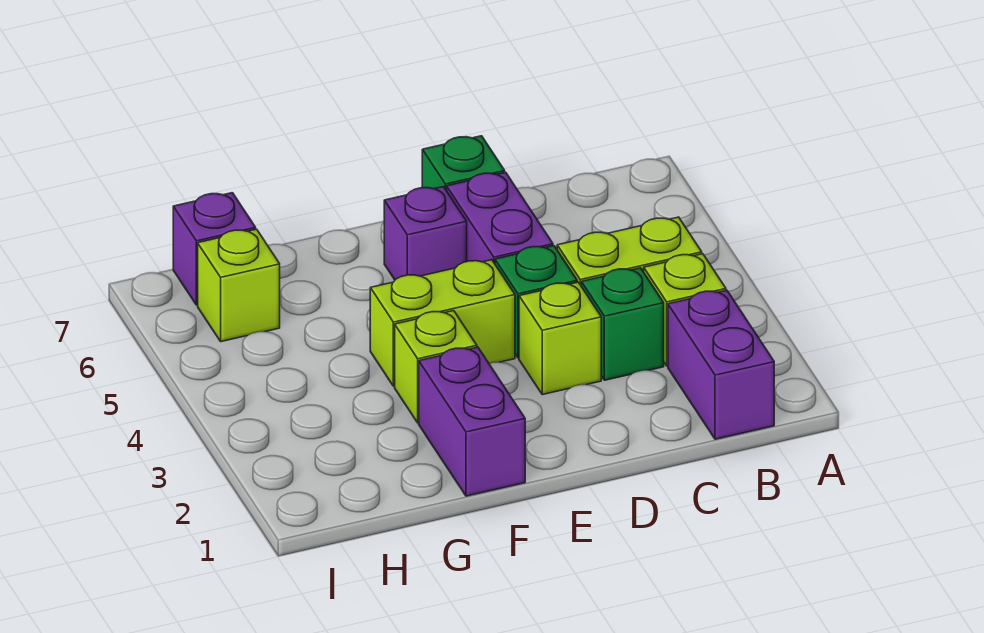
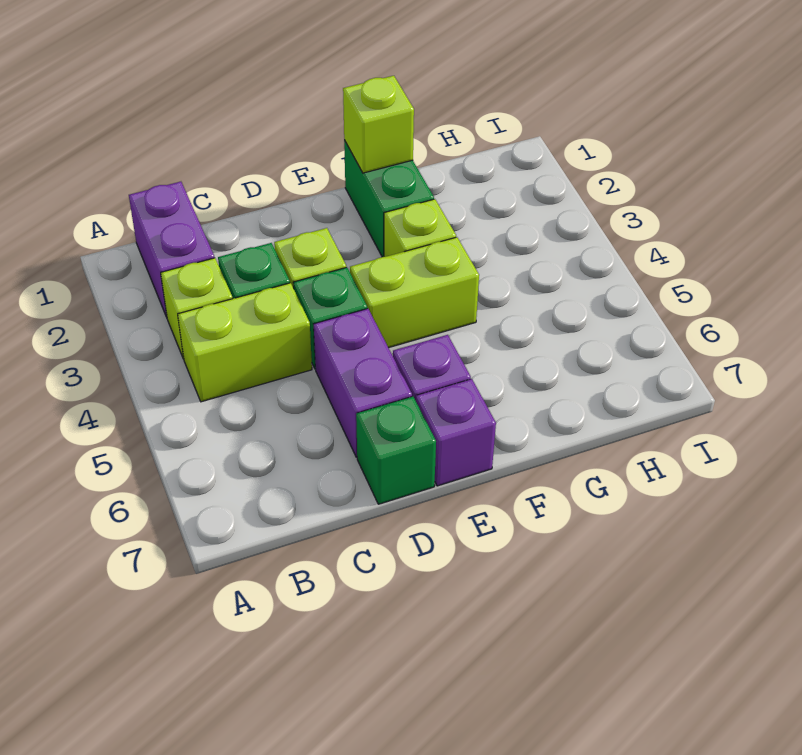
purple brick F1:F2 level 1 -> green brick F1:F2 level 1
lime brick H6 level 1 -> lime brick F1 level 2
purple brick H7 level 1 -> purple brick E7 level 1

